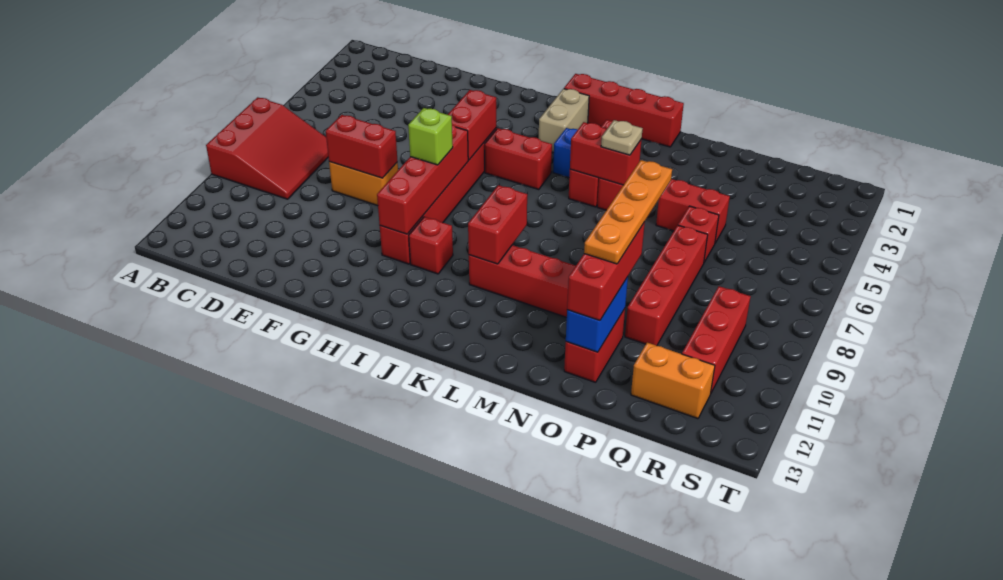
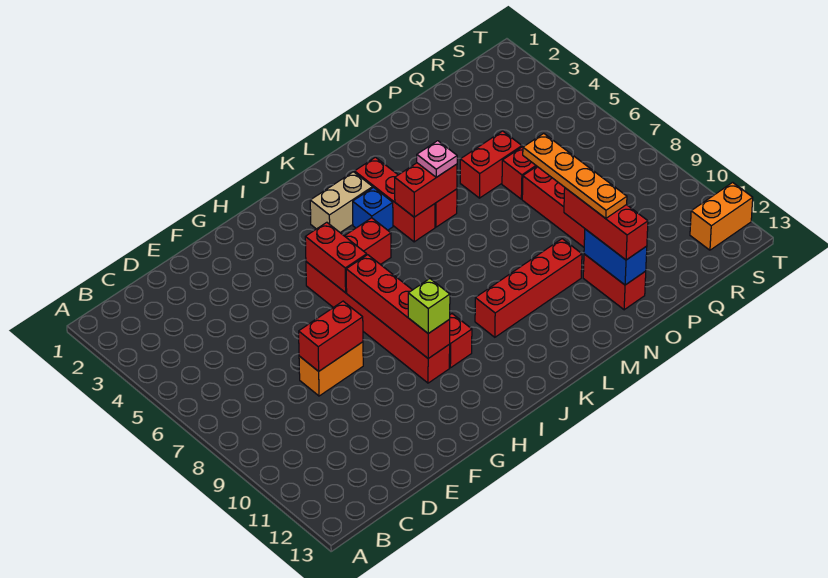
red slope A7:C9 level 1 top A -> none
lime brick H8 level 3 -> lime brick H10 level 3
red brick J1:M1 level 1 -> none
tan brick J2:J3 level 1 -> tan brick J3:K3 level 1
red brick K9:K10 level 2 -> none
tan plate M5 level 3 -> pink plate M5 level 3
orange brick Q12:R12 level 1 -> orange brick S12:T12 level 1
red brick R9:R11 level 1 -> none

